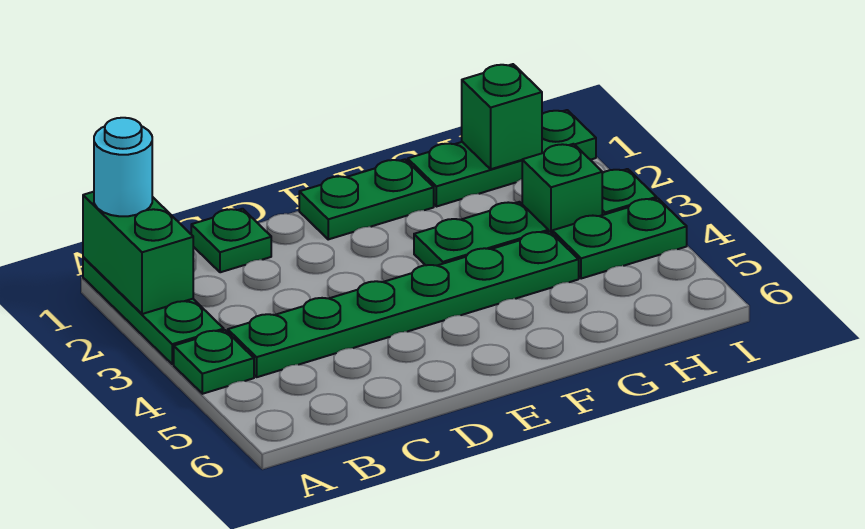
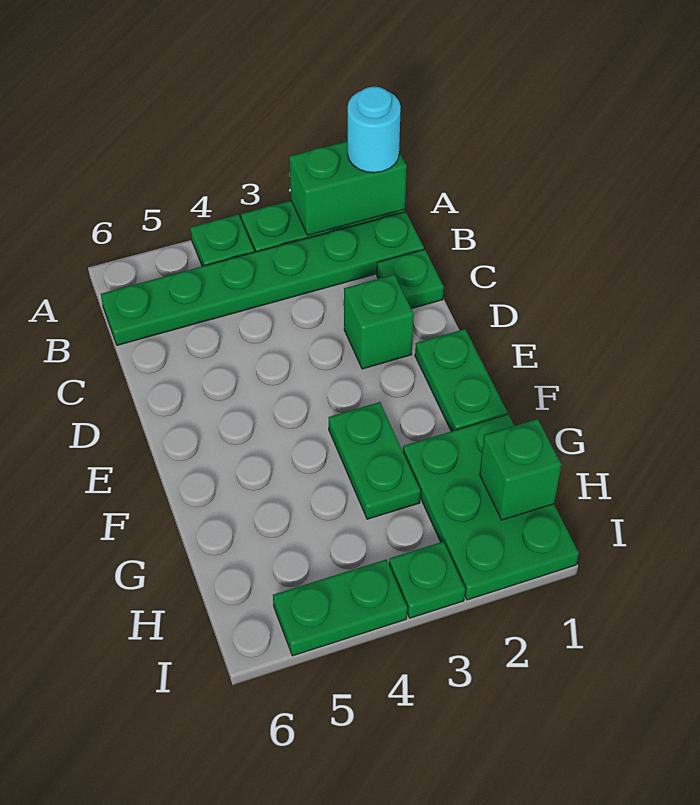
green plate B4:G4 level 1 -> green plate B1:B6 level 1
green plate G1:I1 level 1 -> green plate G1:I2 level 1
green brick H3 level 1 -> green brick D2 level 1
green plate H4:I4 level 1 -> green plate I4:I5 level 1

